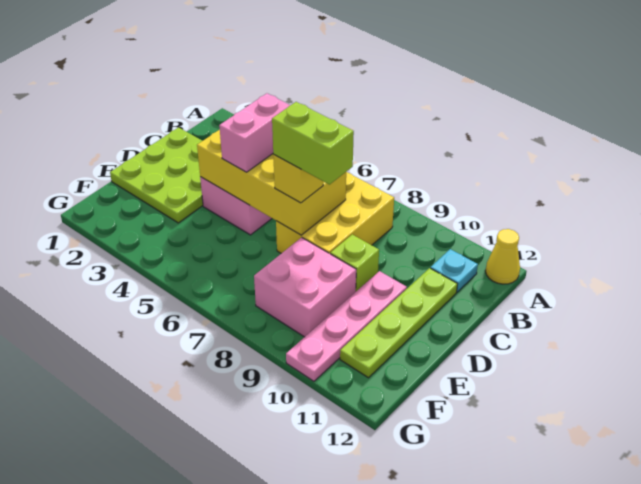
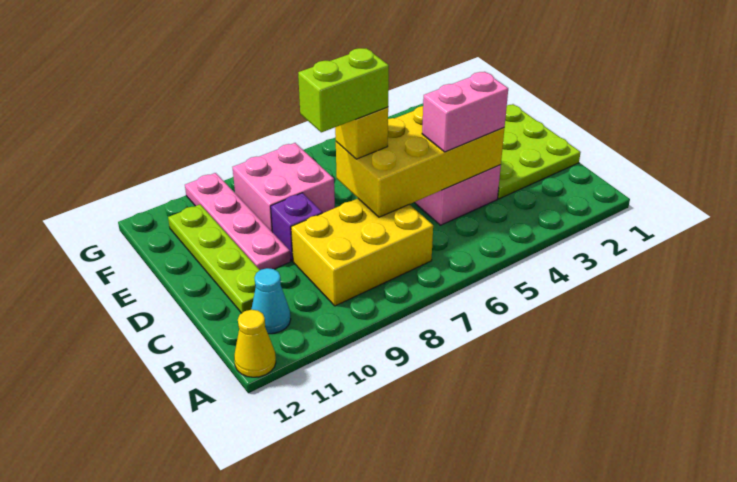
yellow brick B7:D8 level 1 -> yellow brick B7:C9 level 1
cyan plate B11 level 1 -> cyan cone B11 level 1
pink brick C5:D5 level 3 -> pink brick C4:C5 level 3
lime brick D9 level 1 -> purple brick D9 level 1

